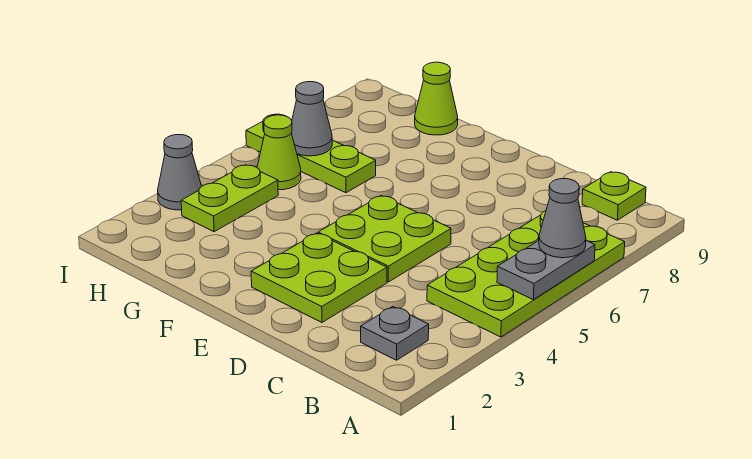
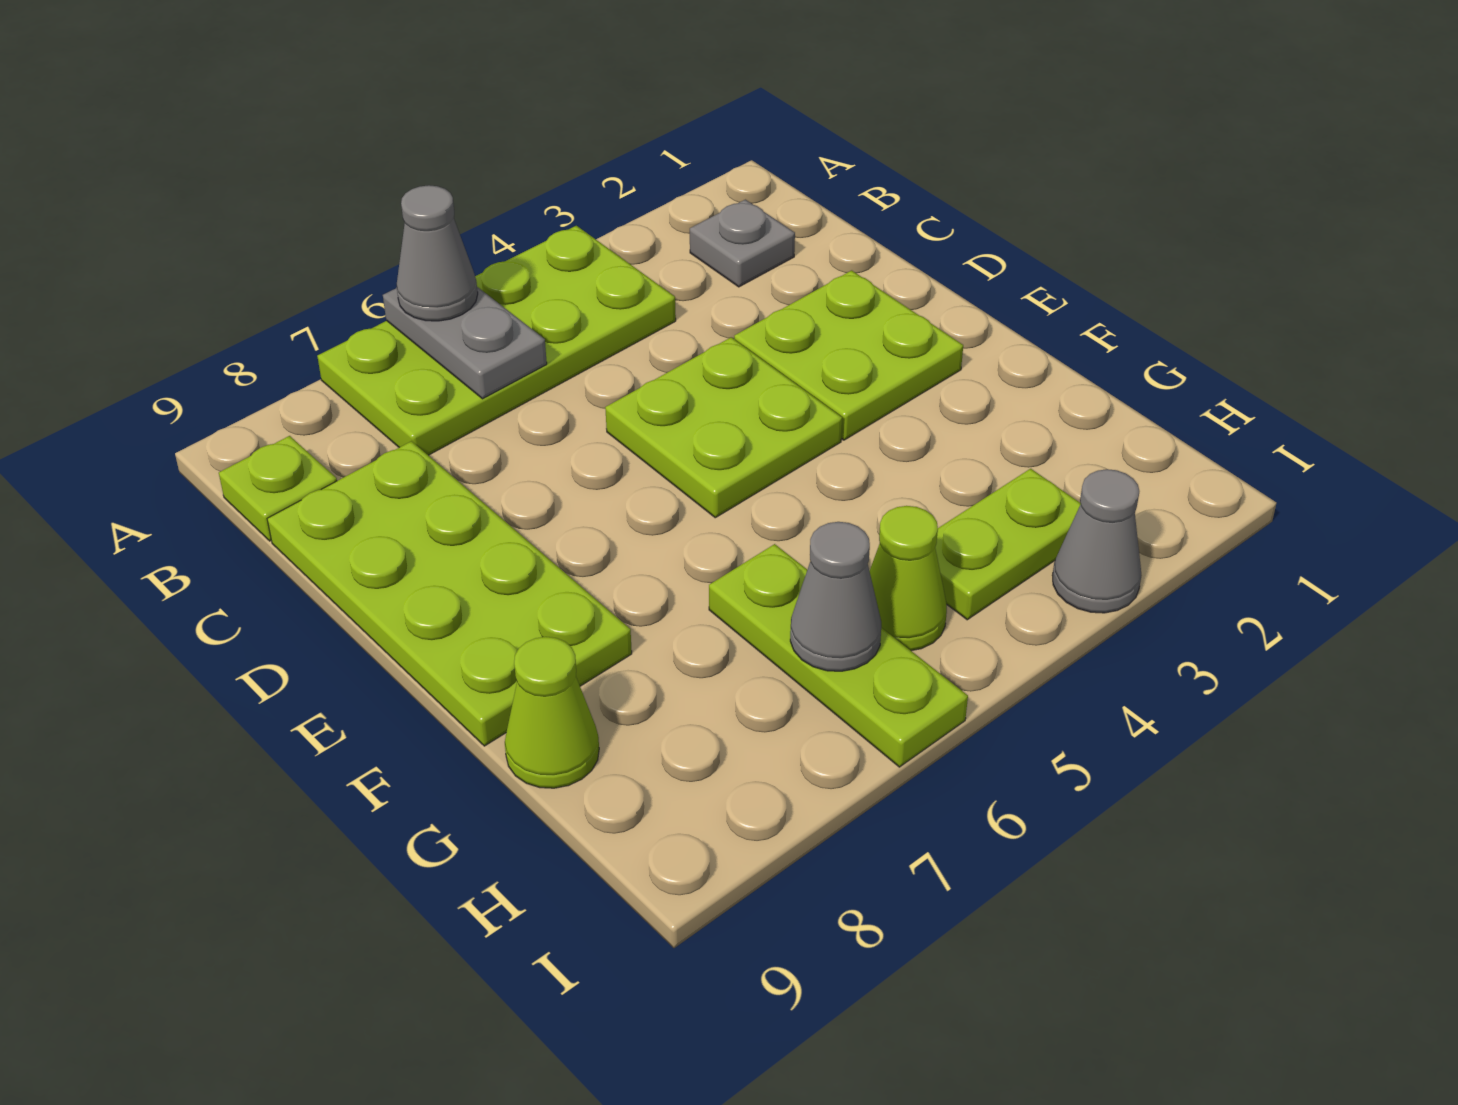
grey plate A5:A6 level 2 -> grey plate A6:B6 level 2
none -> lime plate C8:F9 level 1

